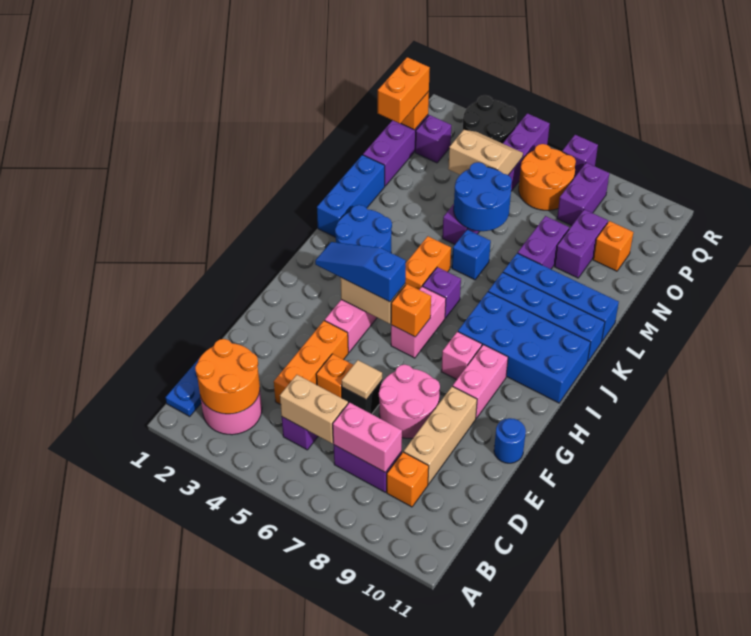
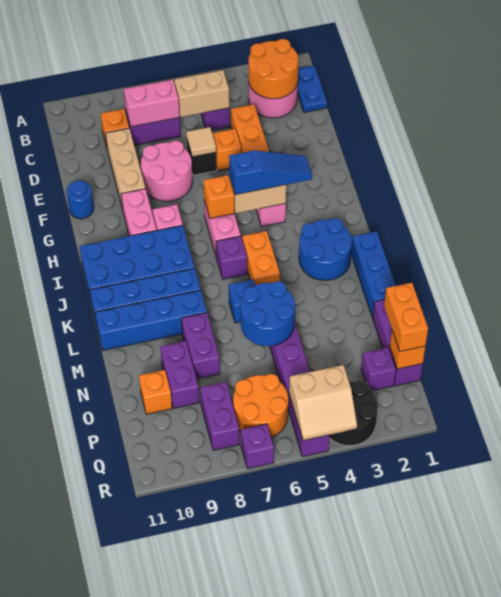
tan slope O4:P5 level 2 top O -> tan slope Q4:R5 level 2 top Q

